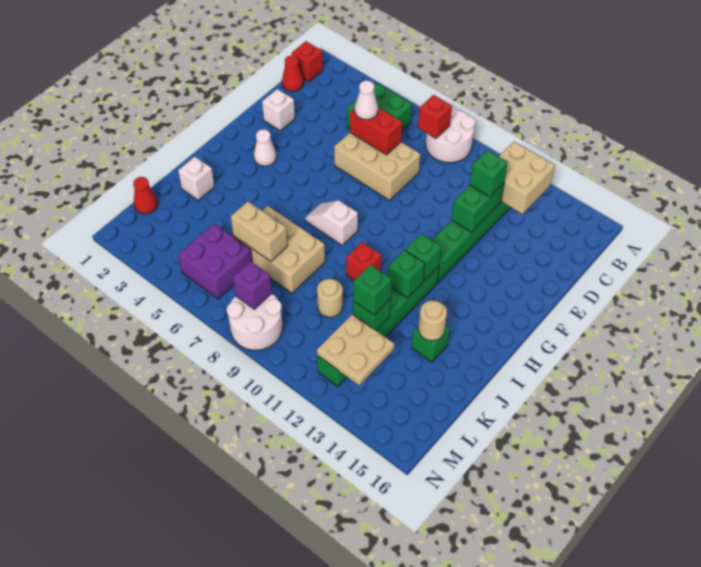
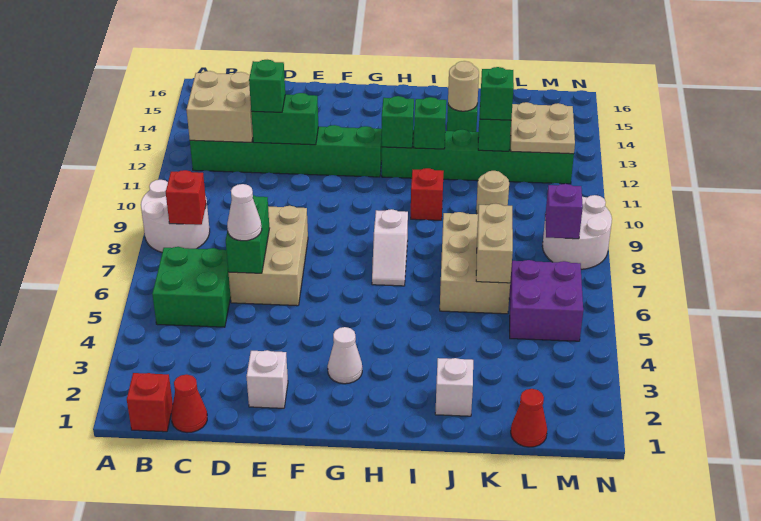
red brick D6:D7 level 2 -> green brick D6:D7 level 2

